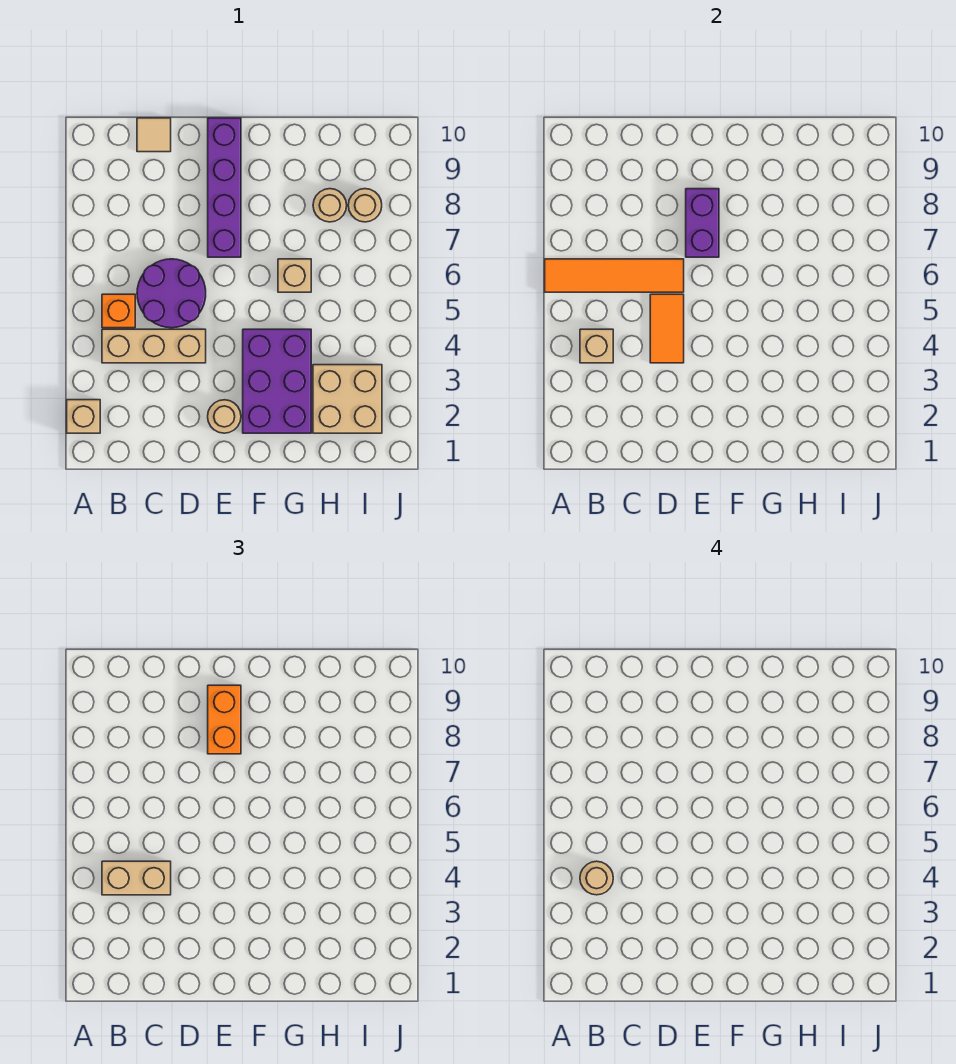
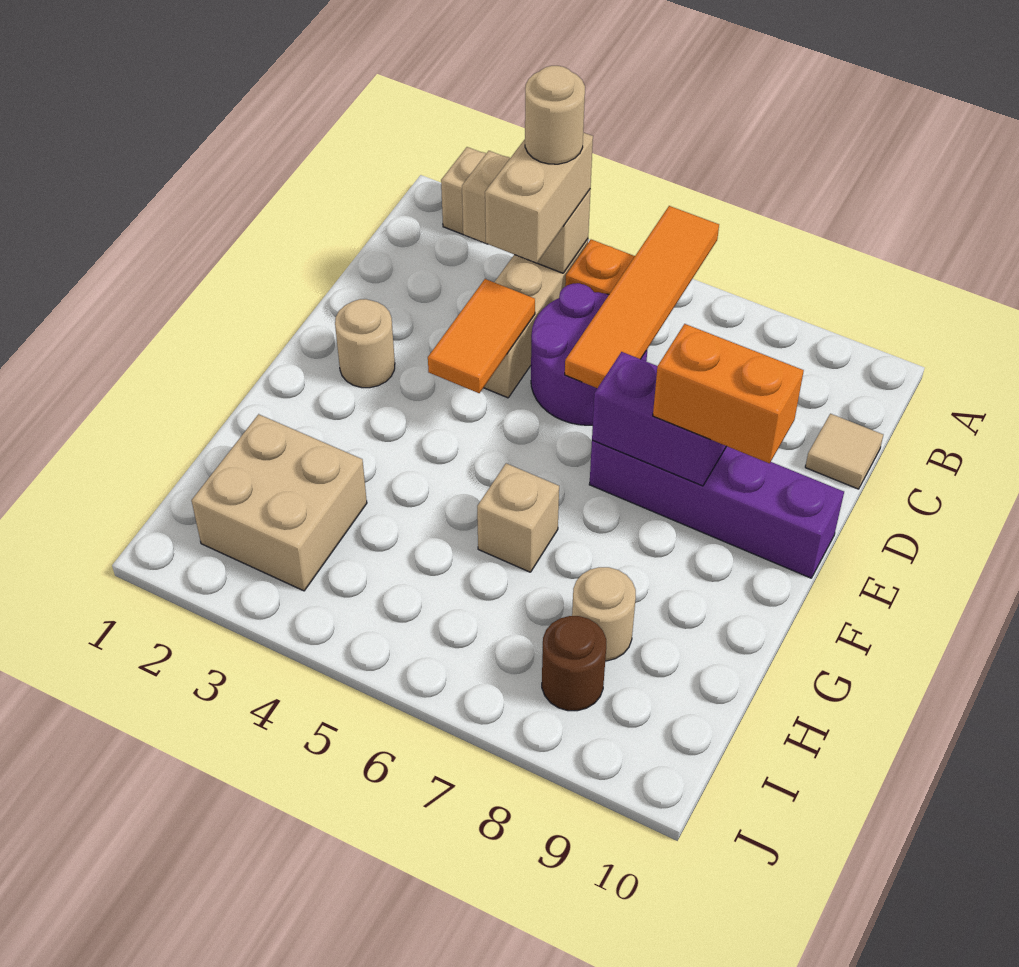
tan brick B4 level 2 -> tan brick B3:B4 level 2
orange tile D4:D5 level 2 -> orange tile D4:E4 level 2
purple brick F2:G4 level 1 -> none
tan round brick I8 level 1 -> brown round brick I8 level 1

